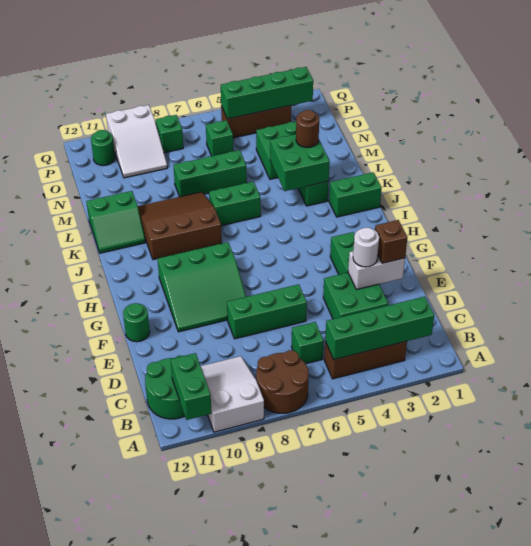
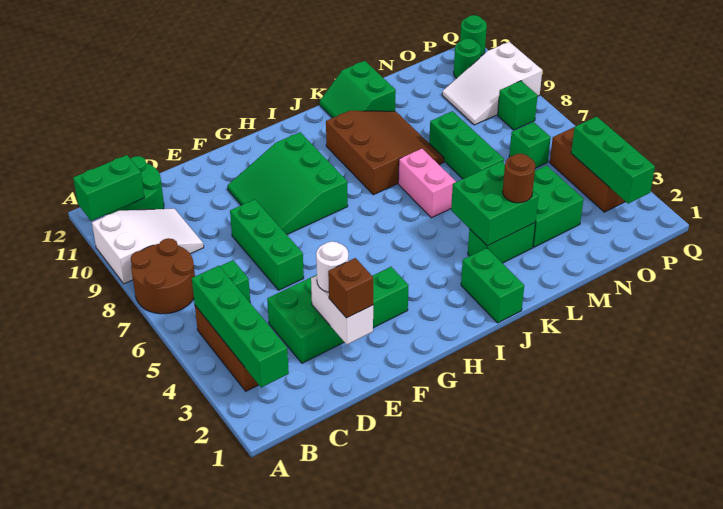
green round brick F12 level 1 -> green round brick Q12 level 1
green brick K6:K7 level 1 -> pink brick K6:K7 level 1
green brick P2:P5 level 2 -> green brick P2:P4 level 2

